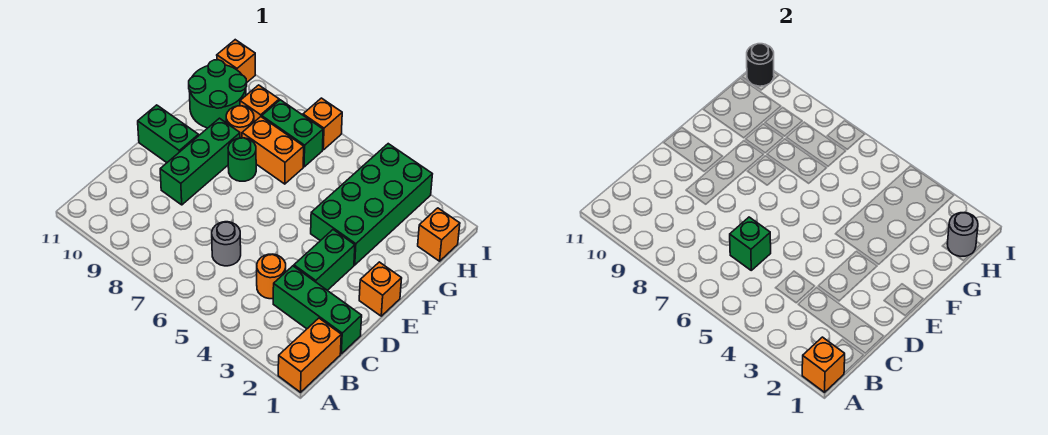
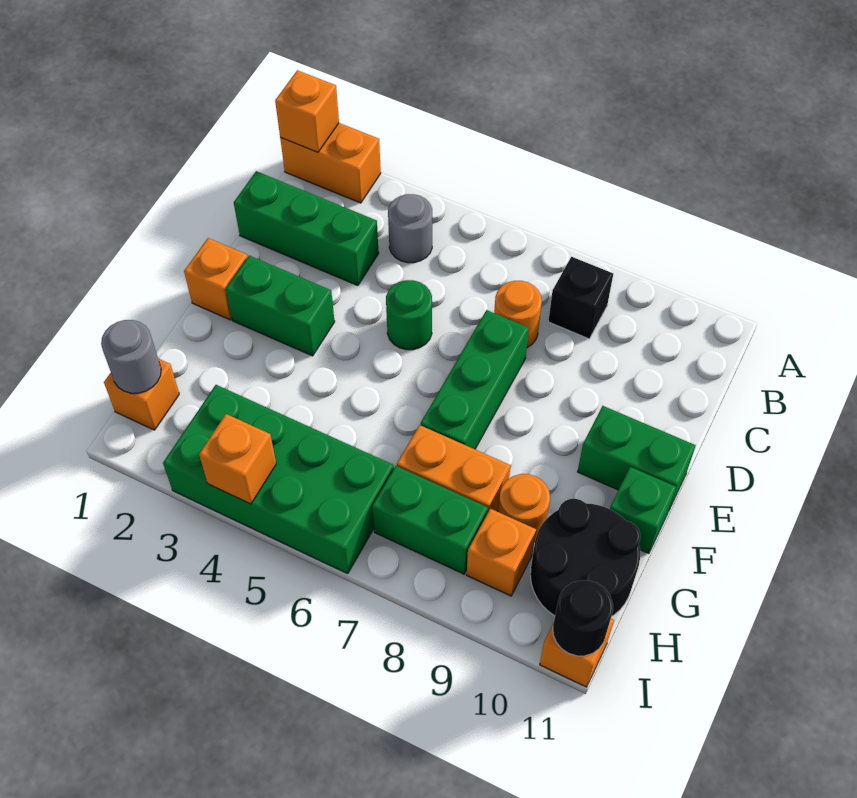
orange brick A1:B1 level 1 -> orange brick A1:A2 level 1
none -> black brick B8 level 1
orange round brick C4 level 1 -> orange round brick C7 level 1
grey round brick C6 level 1 -> grey round brick B4 level 1
green brick C6 level 2 -> green brick F11 level 1
green brick D3:E3 level 1 -> green brick E2:E3 level 1
green brick D9:F9 level 1 -> green brick D7:F7 level 1
green brick F3:I4 level 1 -> green brick H3:I6 level 1
green round brick F8 level 1 -> green round brick D5 level 1
green round brick G10:H11 level 1 -> black round brick G10:H11 level 1
orange brick I7 level 1 -> orange brick I4 level 2

